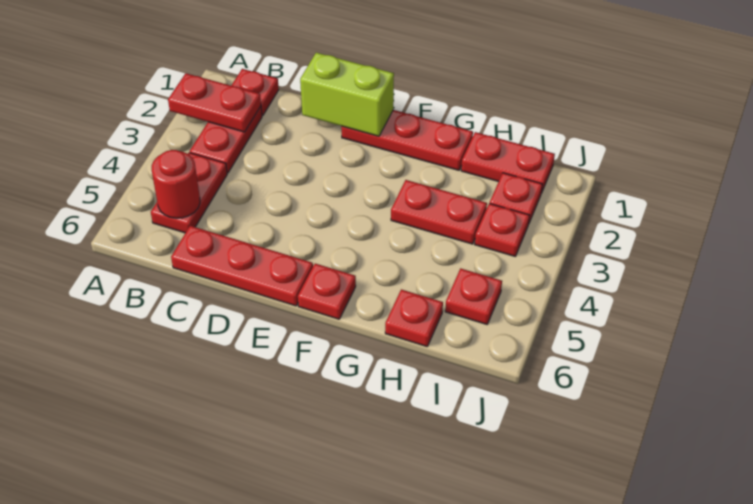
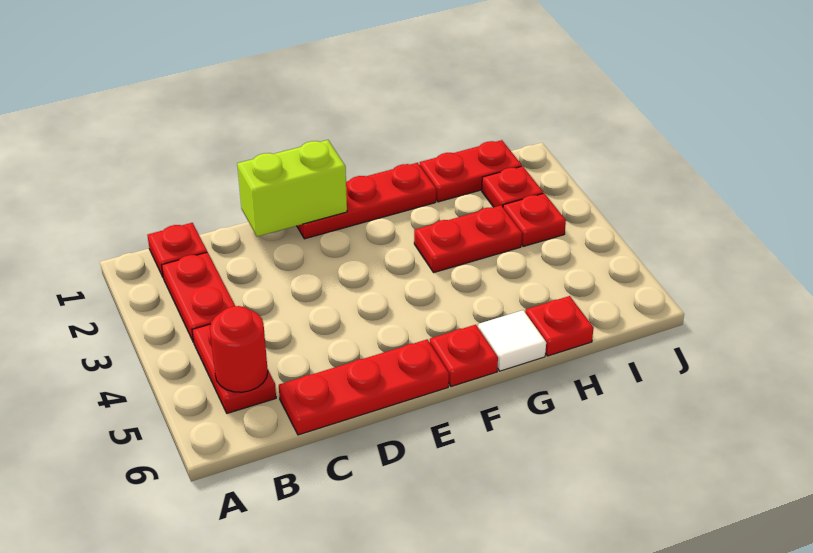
red plate A2:B2 level 2 -> none
none -> white tile G6 level 1
red plate I5 level 1 -> none

